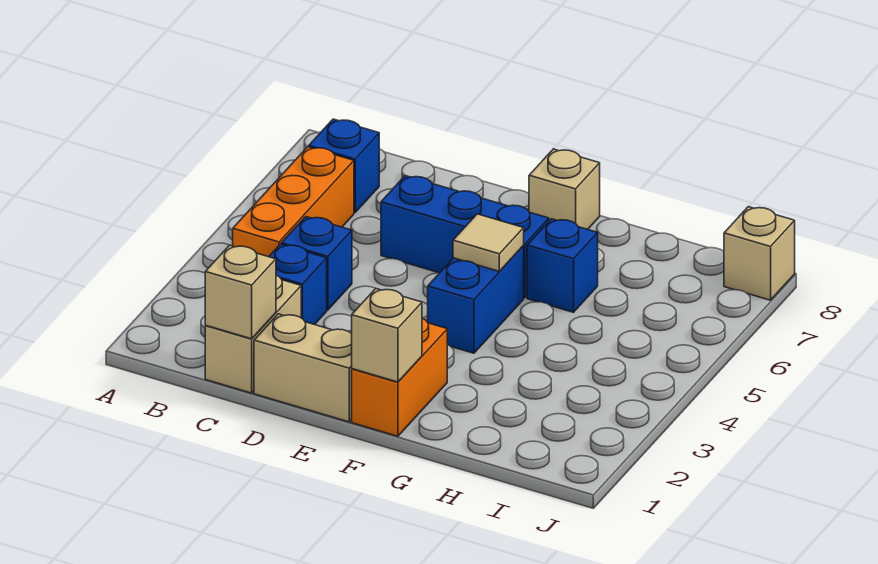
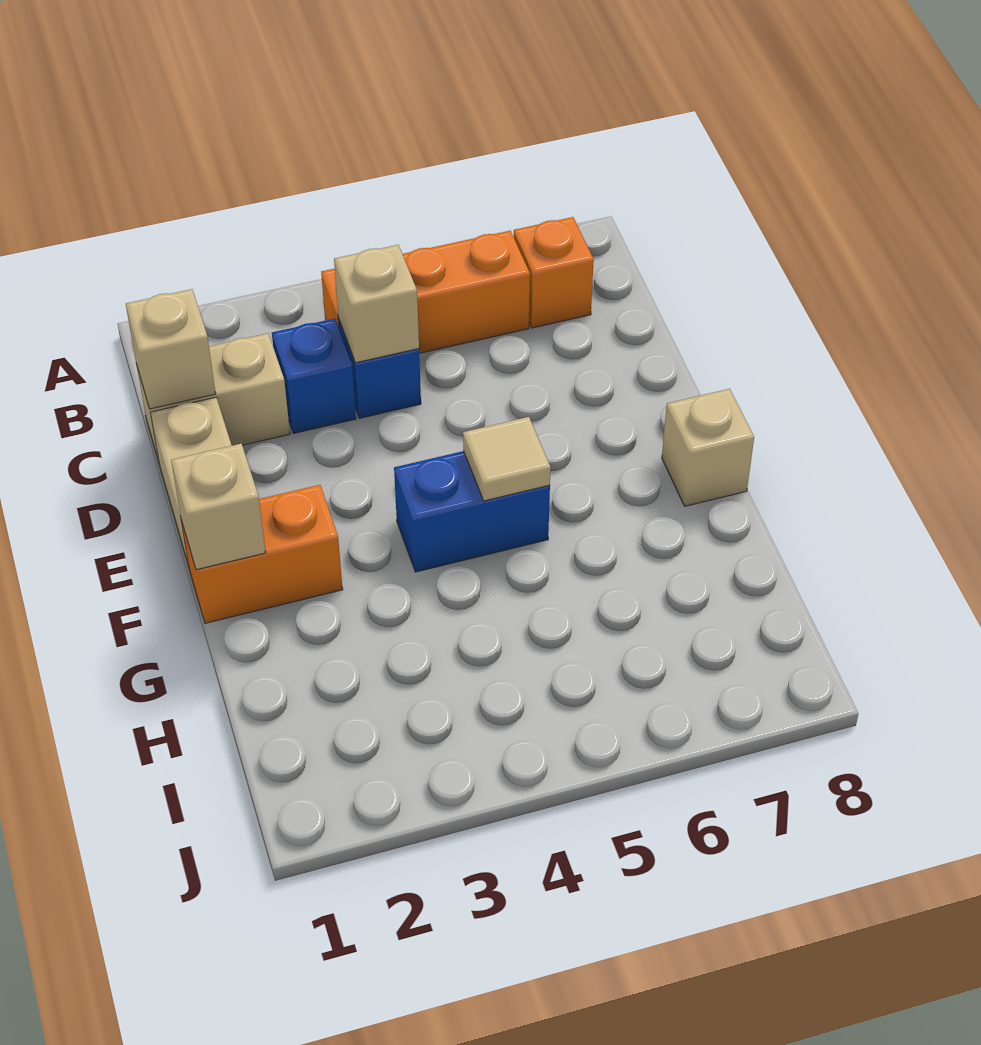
blue brick B7 level 1 -> orange brick B7 level 1
blue brick D6:F6 level 1 -> none
blue brick G6 level 1 -> none
tan brick J8 level 1 -> tan brick C4 level 2

